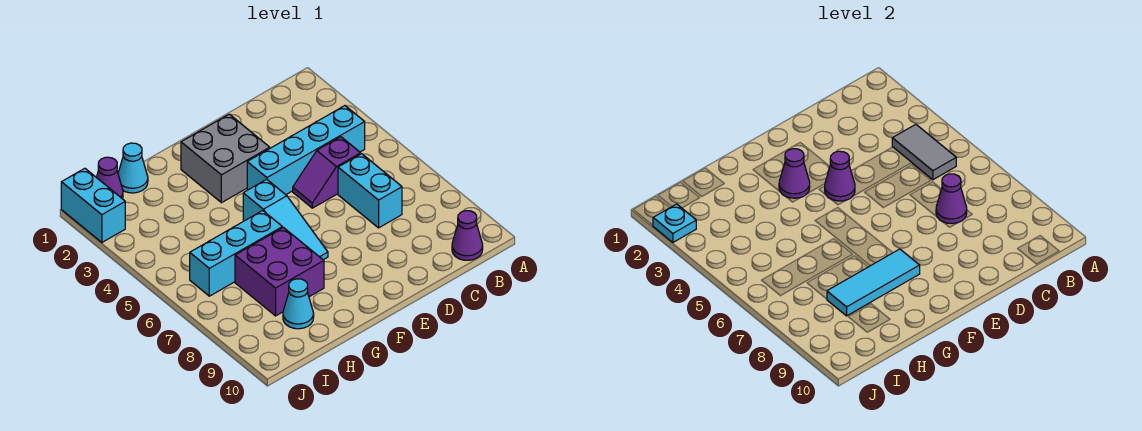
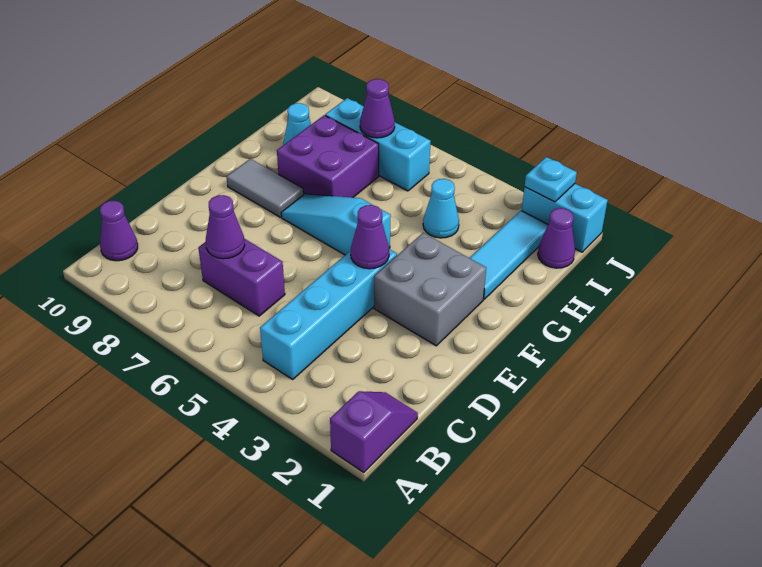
grey tile B4:B5 level 2 -> grey tile F8:F9 level 1
purple slope C5:D5 level 1 top C -> purple slope A1:B1 level 1 top A
cyan brick C6:C7 level 1 -> purple brick C6:C7 level 1
purple cone F3 level 2 -> purple cone I7 level 2
cyan tile F8:H8 level 2 -> cyan tile G2:I2 level 1
cyan brick G6:I6 level 1 -> cyan brick I6:I8 level 1
cyan cone H1 level 1 -> cyan cone H4 level 1

